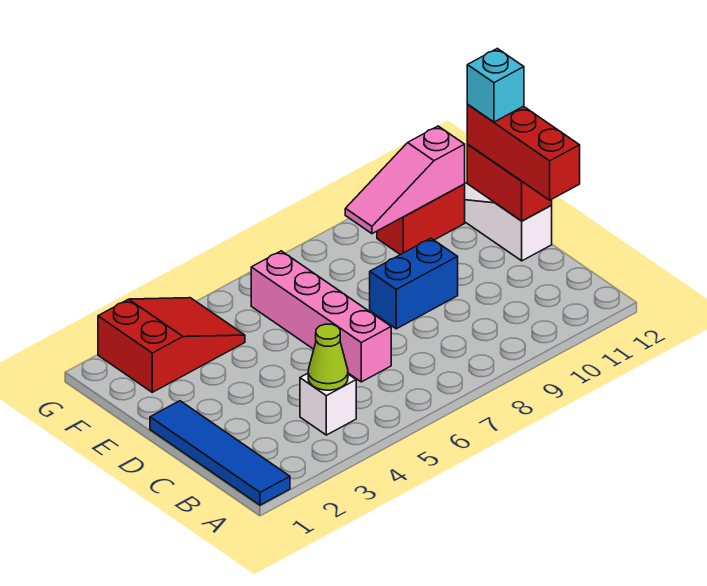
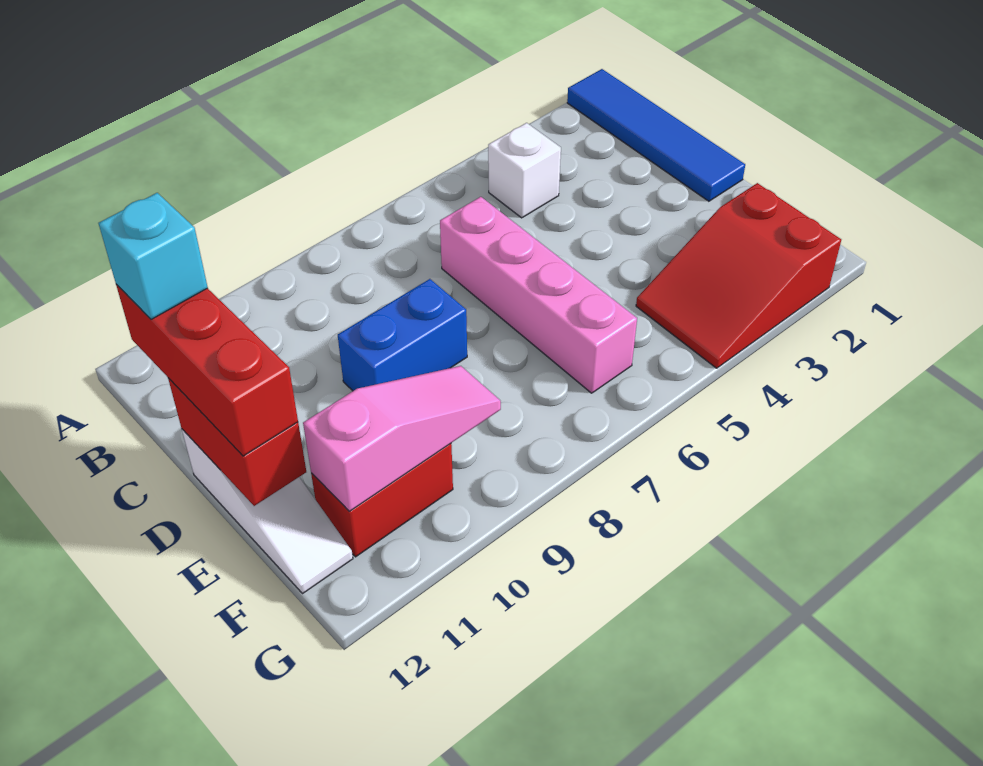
lime cone B4 level 2 -> none
cyan brick E12 level 4 -> cyan brick C12 level 4

